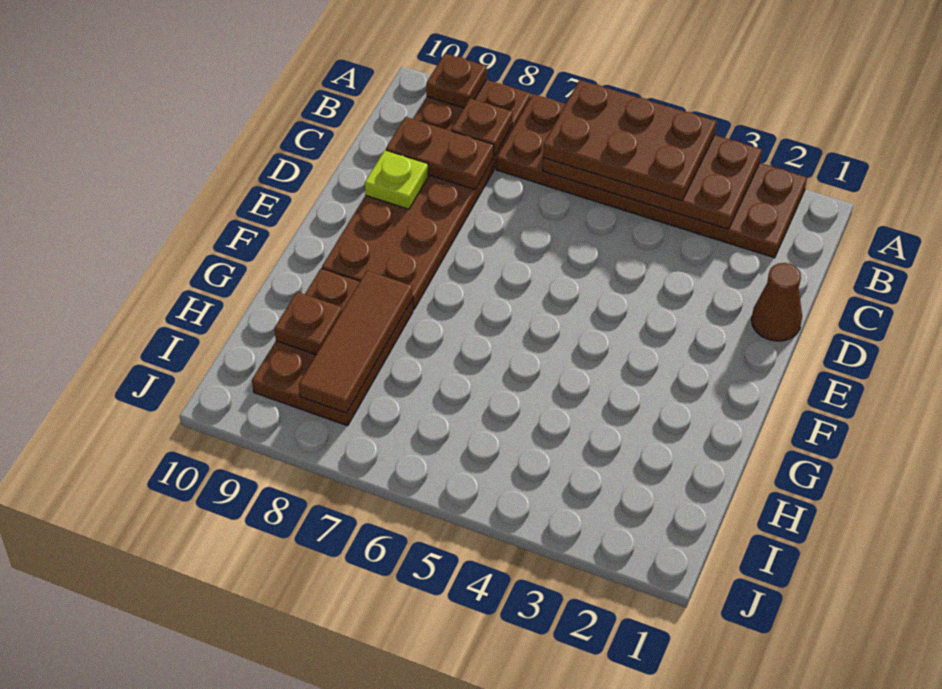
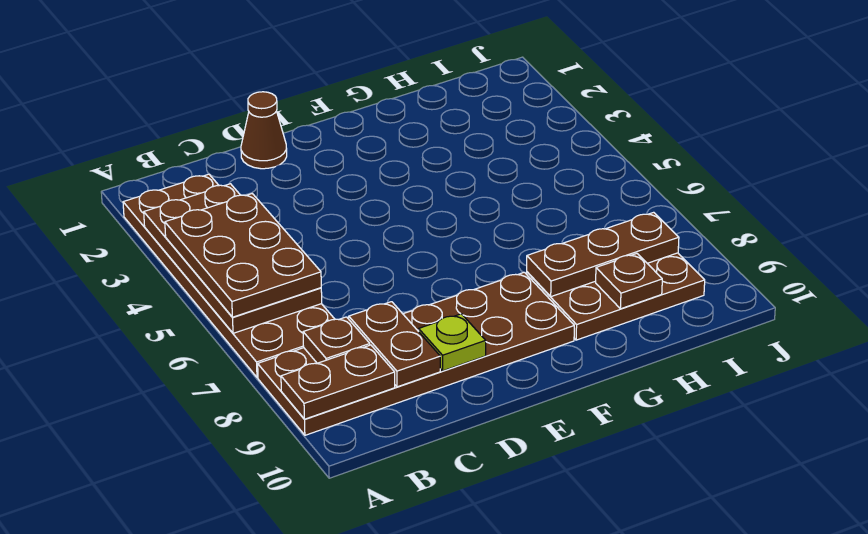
brown plate A9 level 2 -> brown plate A9:B9 level 2
brown tile G8:I8 level 2 -> brown plate G8:I8 level 2

